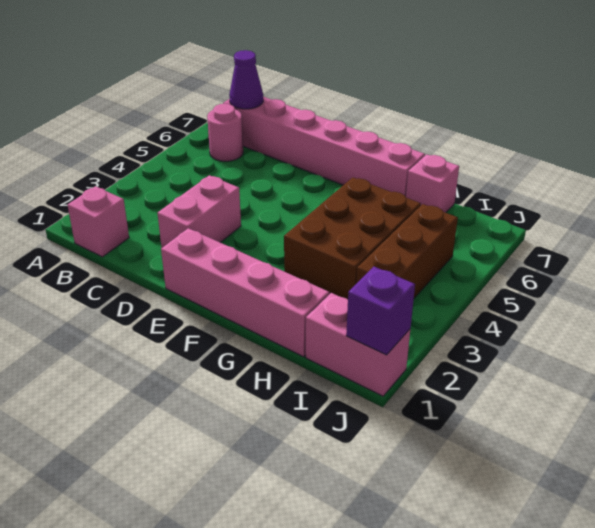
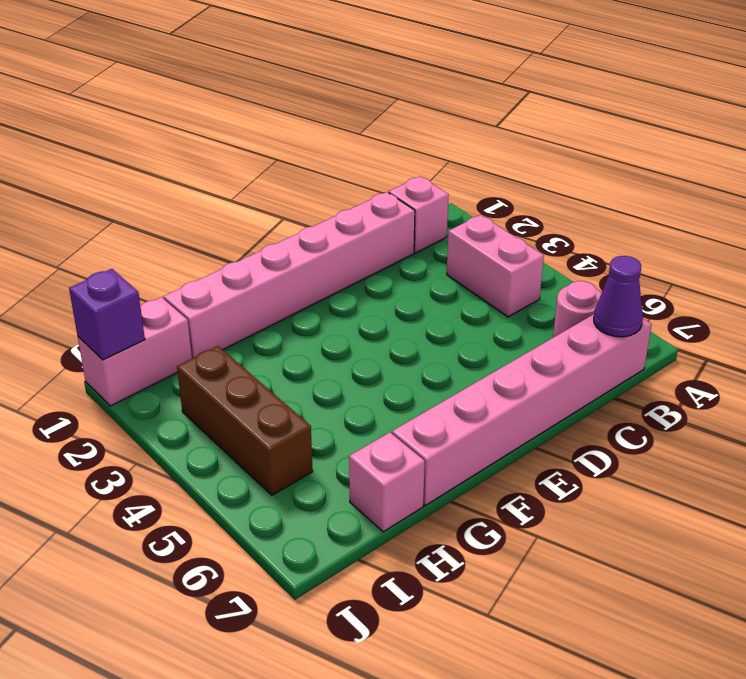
pink brick D2:D3 level 1 -> pink brick B3:B4 level 1
pink brick E1:H1 level 1 -> pink brick C1:H1 level 1
brown brick G3:H5 level 1 -> none

